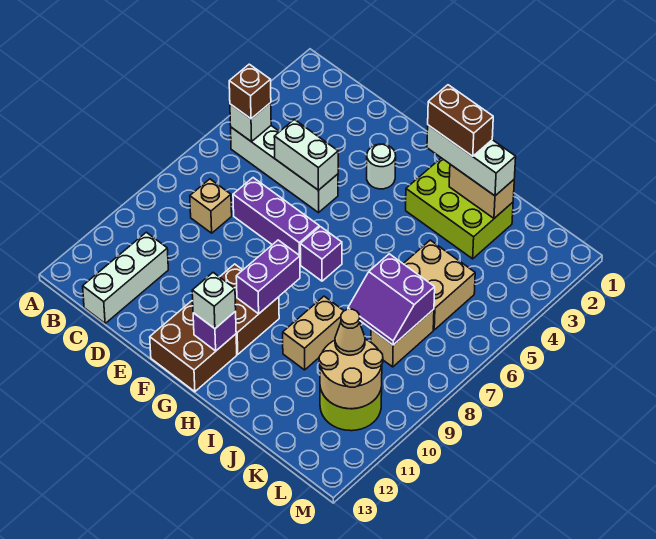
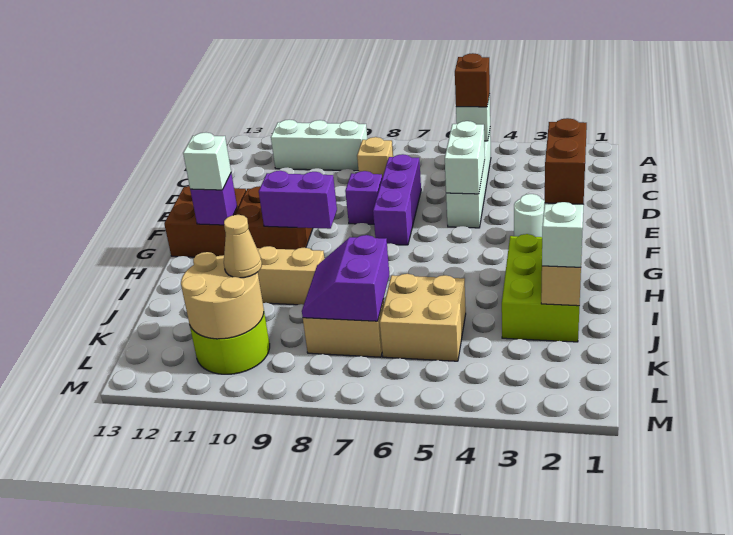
white brick C11:C13 level 1 -> white brick B9:B11 level 1
purple brick G7 level 1 -> purple brick E8 level 1

